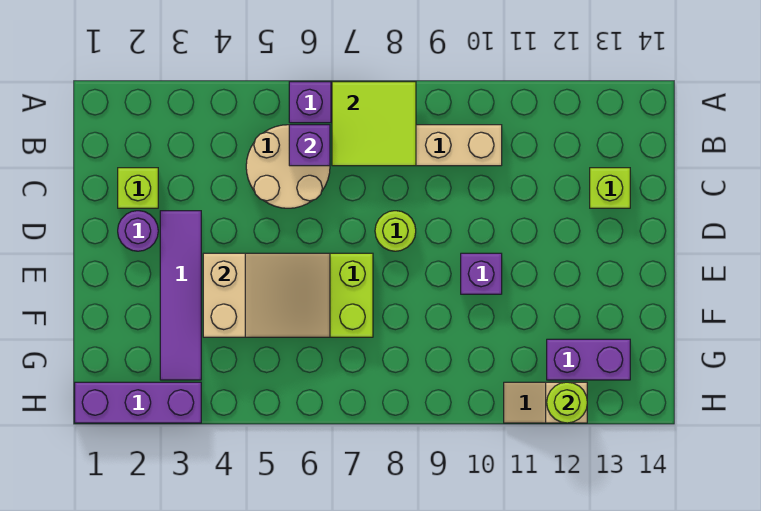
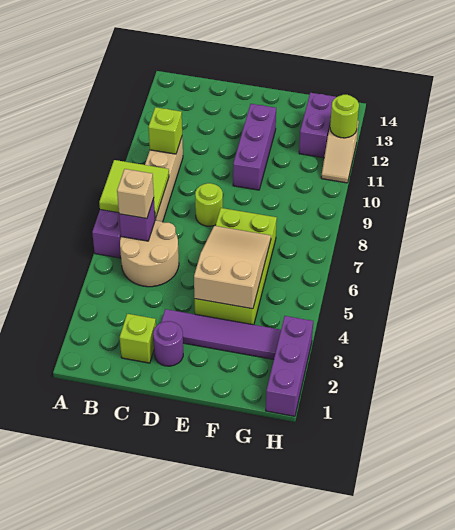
none -> tan brick B6 level 3
lime brick C13 level 1 -> lime brick B10 level 2
purple brick E10 level 1 -> purple brick E10:E12 level 1

